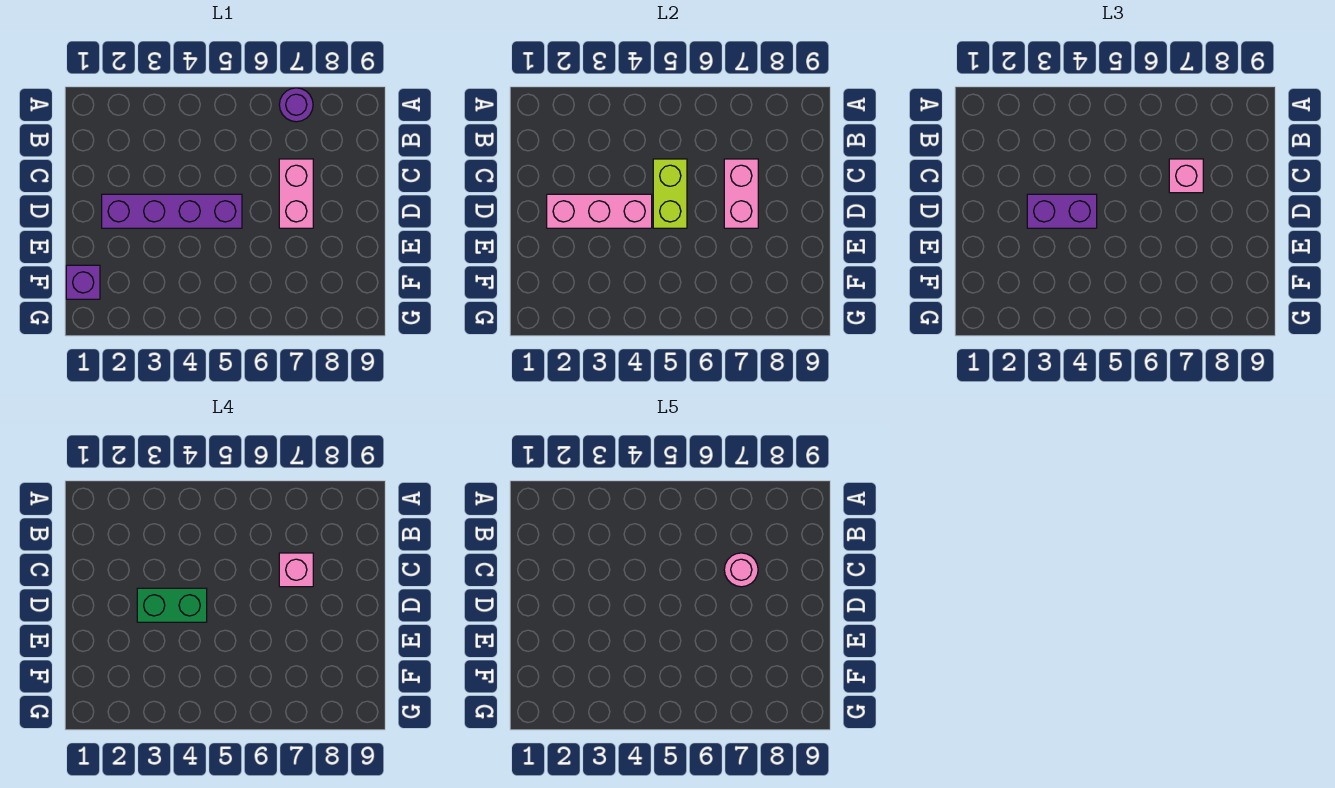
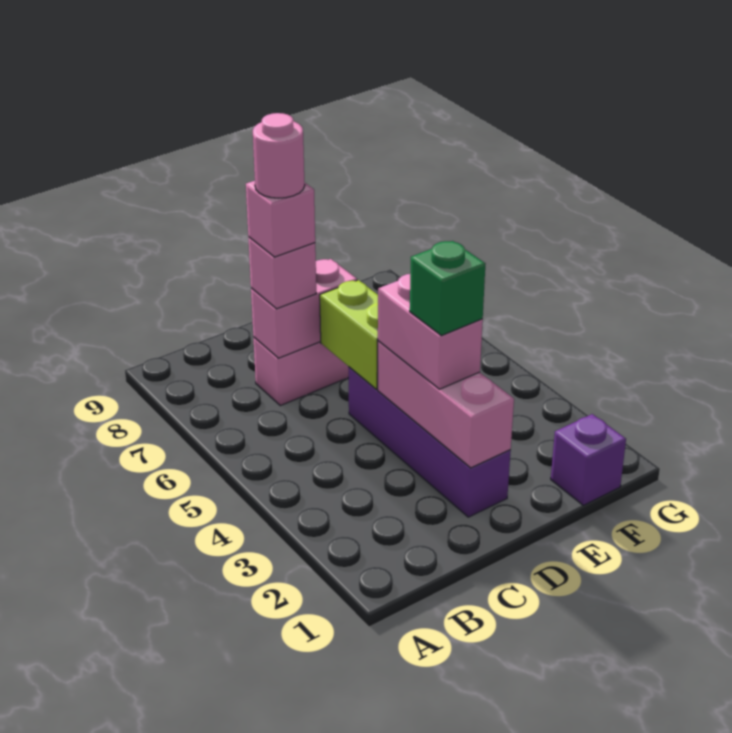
purple round brick A7 level 1 -> none
lime brick C5:D5 level 2 -> lime brick D5:D6 level 2
purple brick D3:D4 level 3 -> pink brick D3:D4 level 3
green brick D3:D4 level 4 -> green brick D3 level 4

